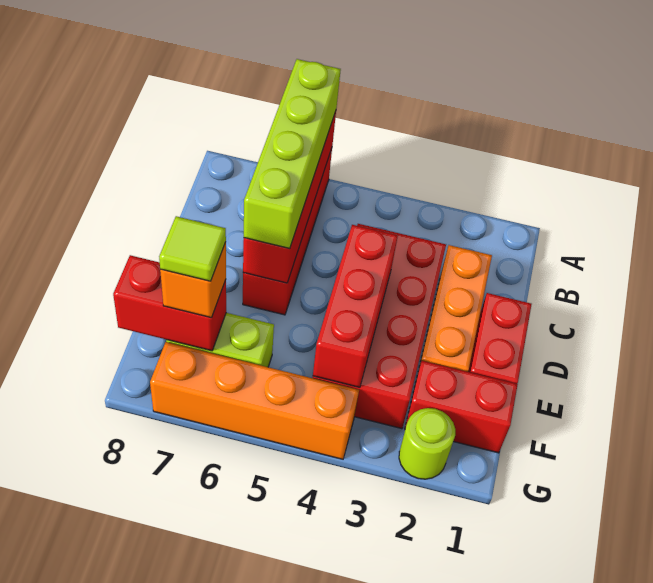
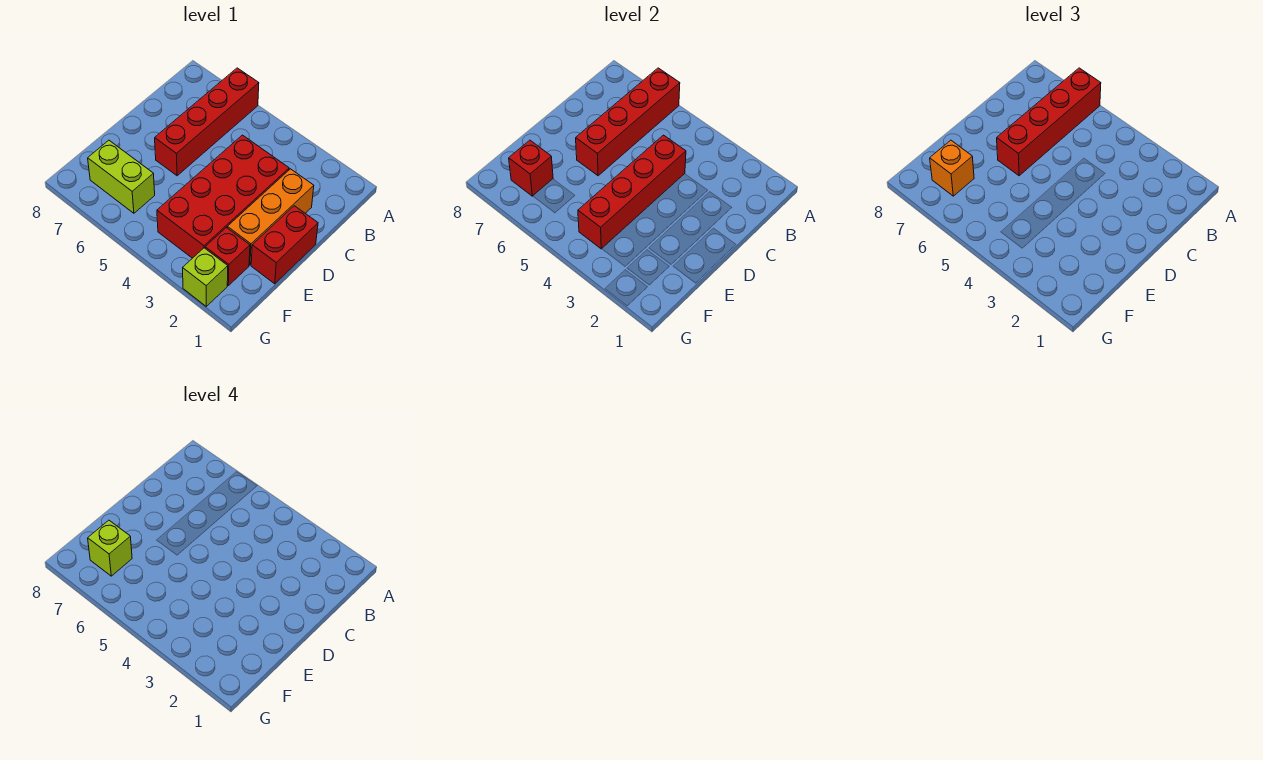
lime brick A6:D6 level 3 -> red brick A6:D6 level 3
red brick D4:F4 level 2 -> red brick C4:F4 level 2
red brick F1:F2 level 1 -> red brick F2 level 1
red brick F7:F8 level 2 -> red brick F7 level 2
lime tile F7 level 4 -> lime brick F7 level 4
lime round brick G2 level 1 -> lime brick G2 level 1
orange brick G4:G7 level 1 -> none

